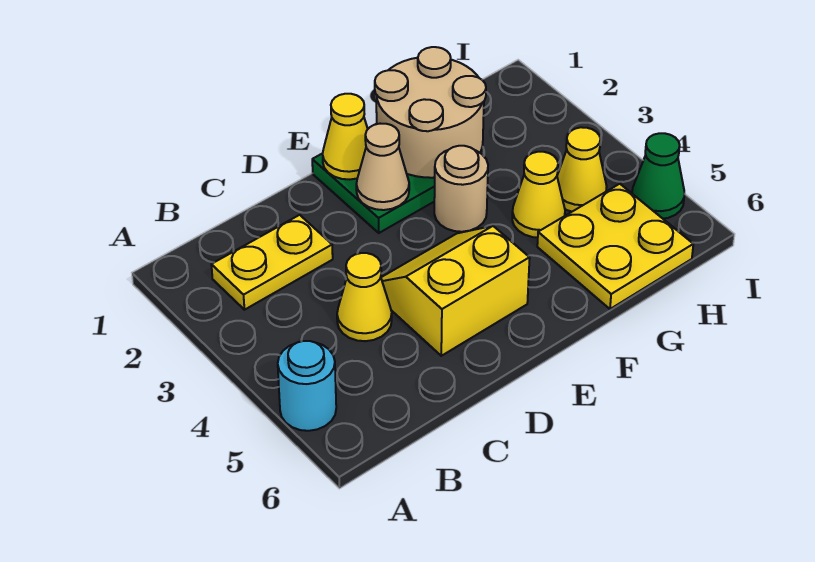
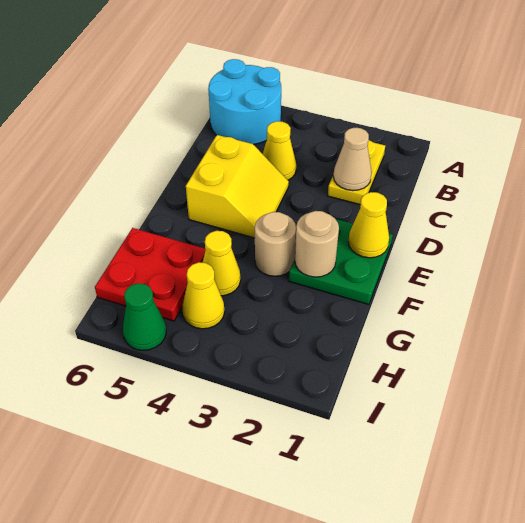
cyan round brick A5 level 1 -> cyan round brick A5:B6 level 1
tan cone E2 level 2 -> tan cone C2 level 2
tan round brick F1:G2 level 2 -> tan round brick F2 level 2
yellow plate G5:H6 level 1 -> red plate G5:H6 level 1

